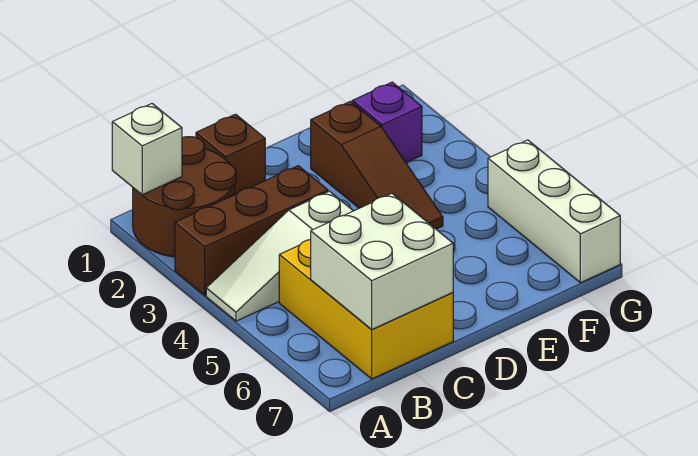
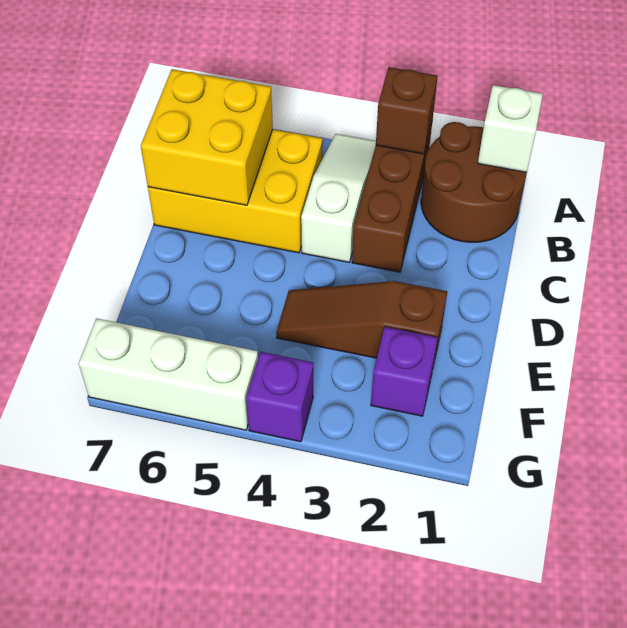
white brick B6:C7 level 2 -> yellow brick B6:C7 level 2
brown brick C1 level 1 -> brown brick A3 level 2
none -> purple brick G4 level 1

